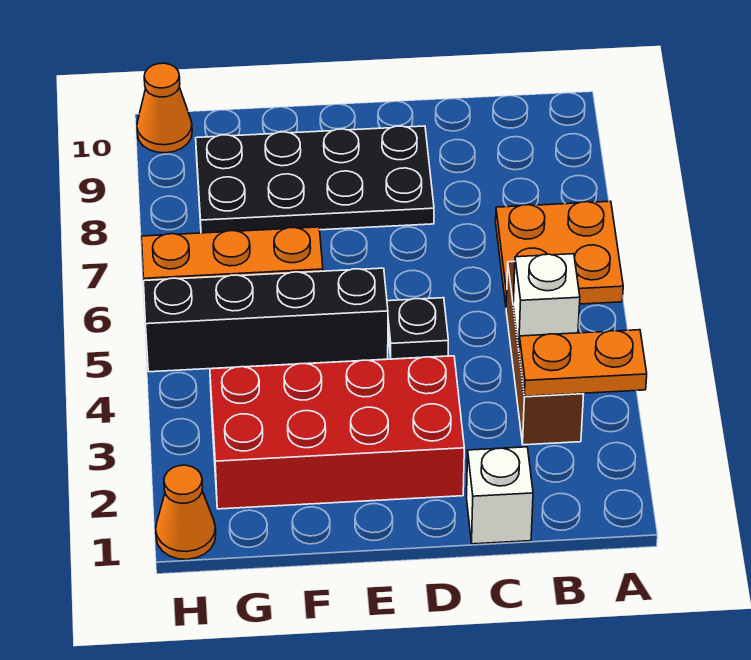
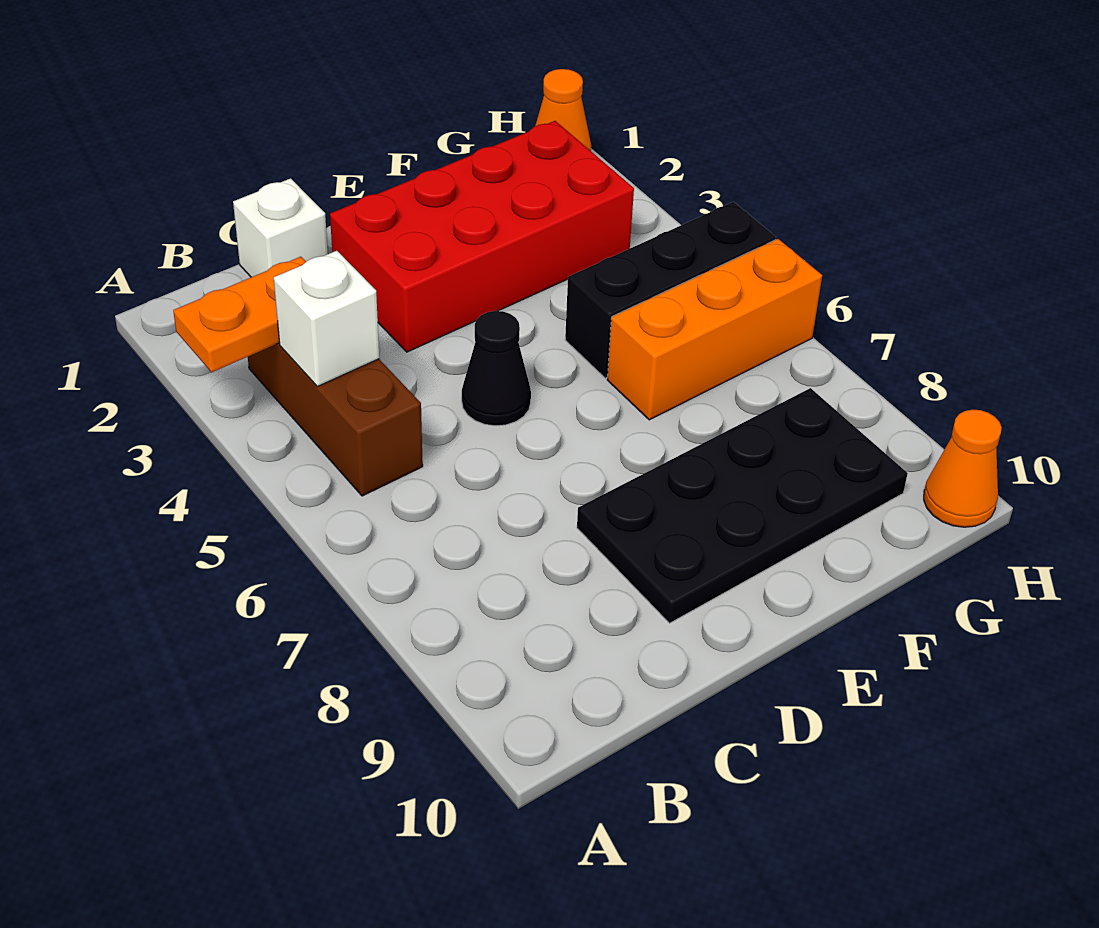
orange plate A6:B7 level 1 -> none
black plate D5 level 1 -> black cone D5 level 1
black brick E5:H5 level 1 -> black brick F5:H5 level 1

